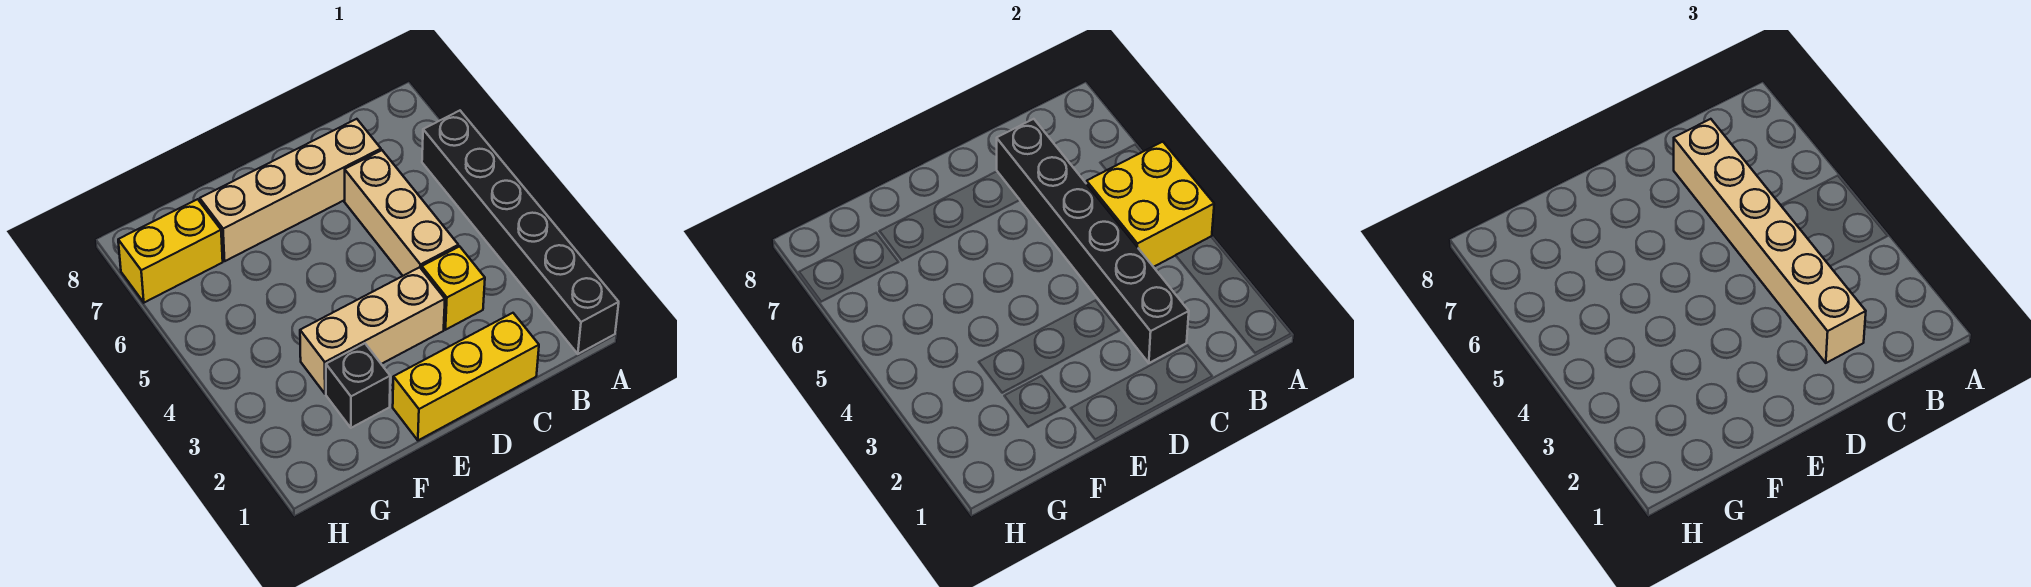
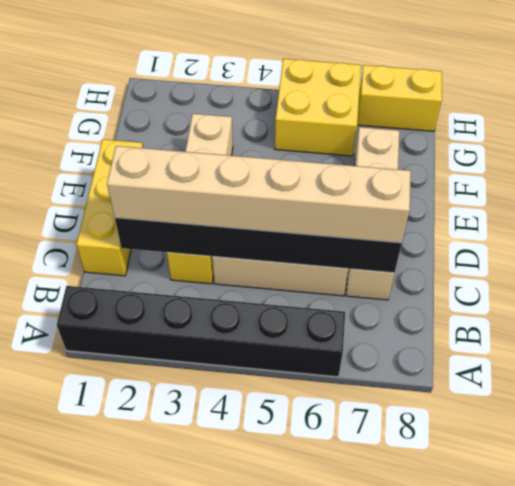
yellow brick A4:B5 level 2 -> yellow brick G5:H6 level 1
black brick F2 level 1 -> none
yellow brick G7:H7 level 1 -> yellow brick H7:H8 level 1

